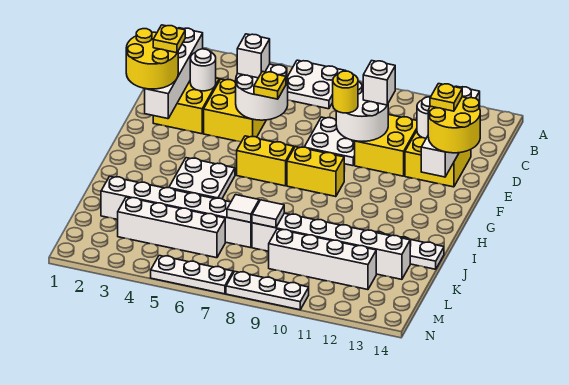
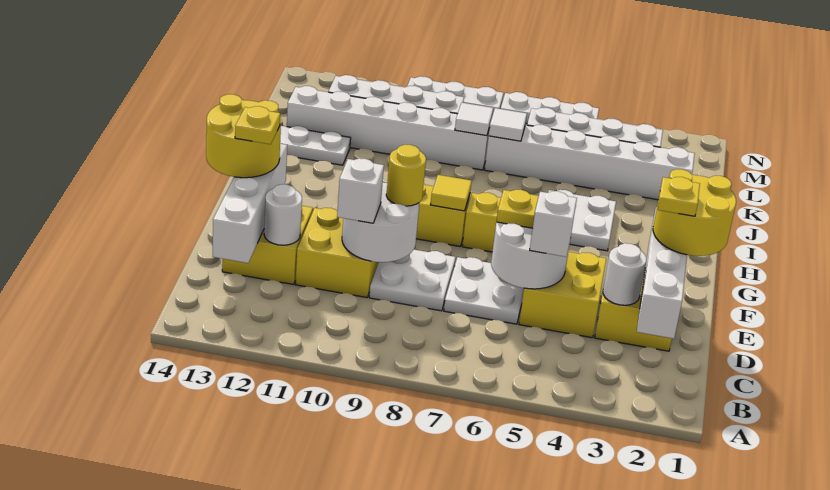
white plate A6:B7 level 1 -> white plate D6:E7 level 1
none -> yellow tile G8 level 2

